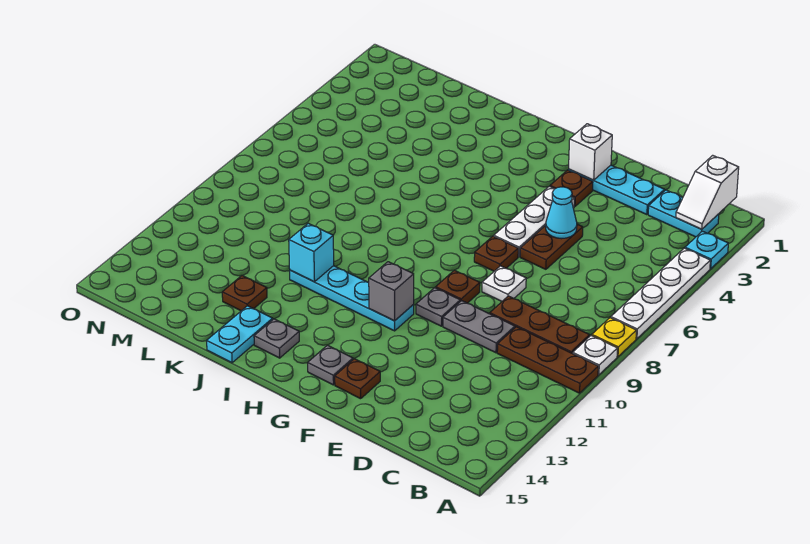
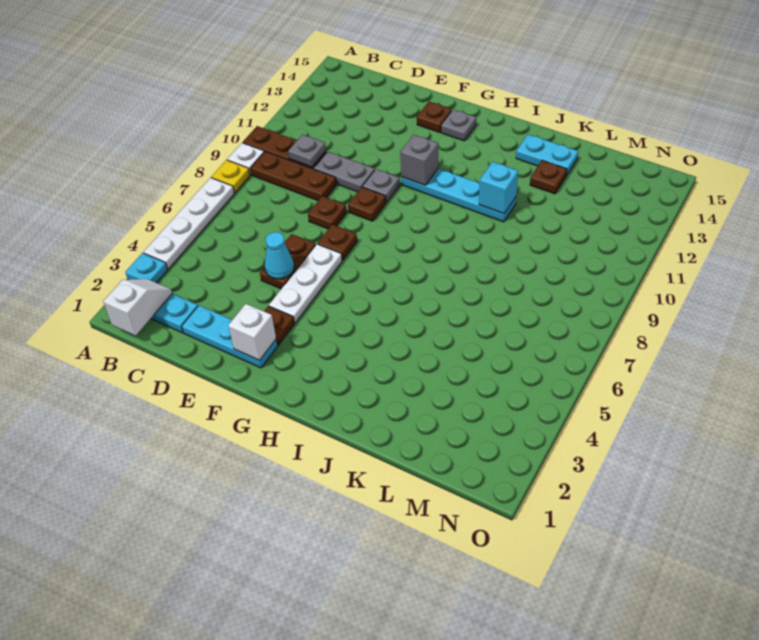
white plate E8 level 1 -> brown plate E8 level 1
grey plate I14 level 1 -> grey plate C10 level 2
cyan plate J14:J15 level 1 -> cyan plate J14:K14 level 1

